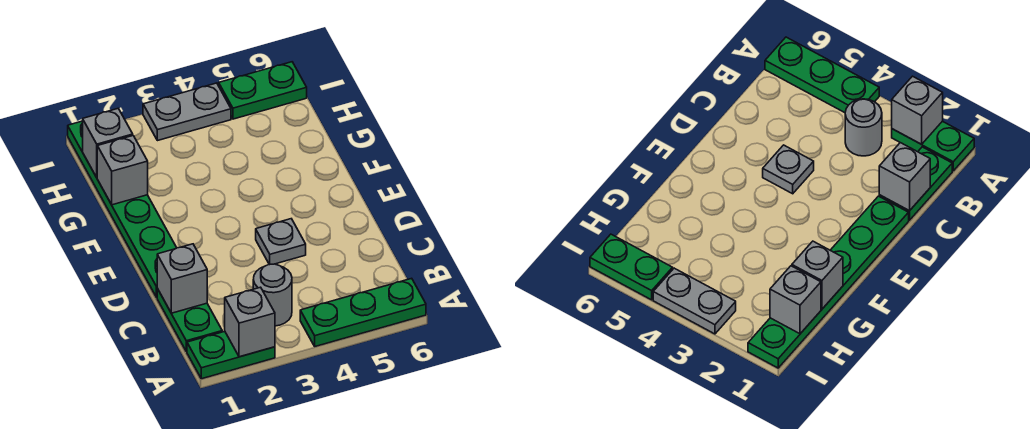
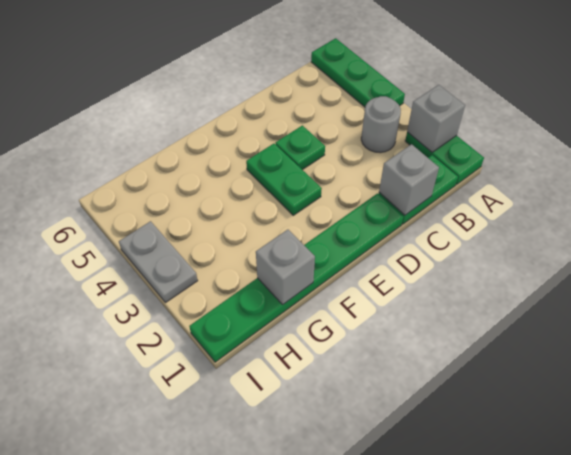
grey plate D4 level 1 -> green plate D4 level 1
grey brick H1 level 2 -> none
green plate I5:I6 level 1 -> green plate E3:E4 level 1

